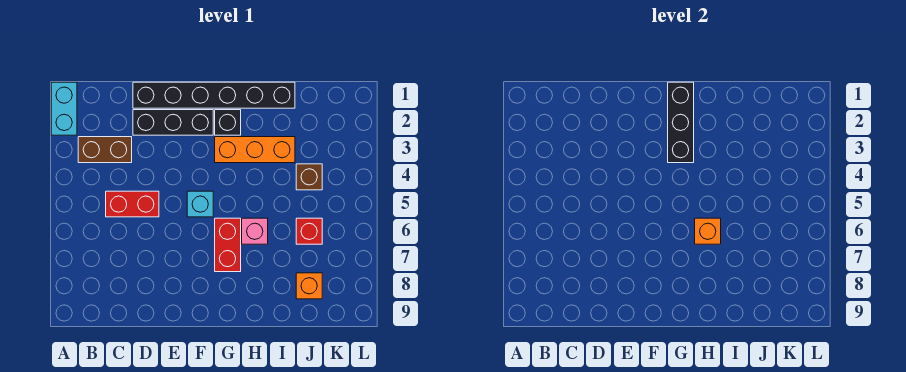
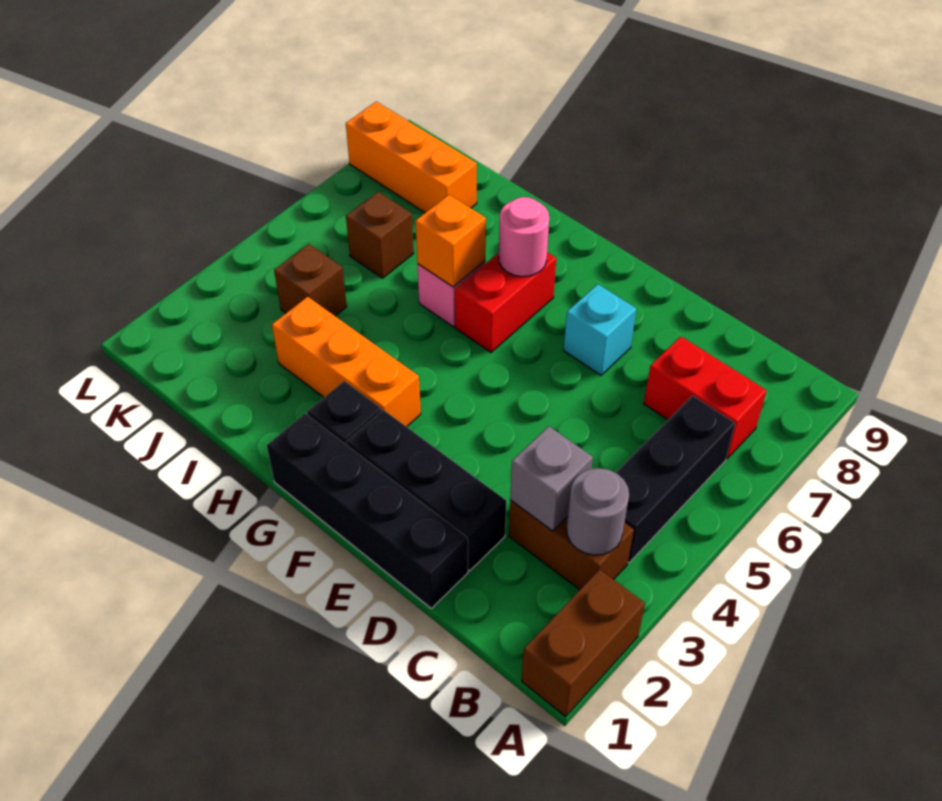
cyan brick A1:A2 level 1 -> brown brick A1:A2 level 1
none -> grey round brick B3 level 2
none -> grey brick C3 level 2
red brick C5:D5 level 1 -> red brick B7:C7 level 1
black brick D1:I1 level 1 -> black brick D1:G1 level 1
cyan brick F5 level 1 -> cyan brick E7 level 1
black brick G1:G3 level 2 -> black brick B4:B6 level 1
none -> pink round brick G7 level 2
red brick J6 level 1 -> brown brick J6 level 1
orange brick J8 level 1 -> orange brick J8:L8 level 1

